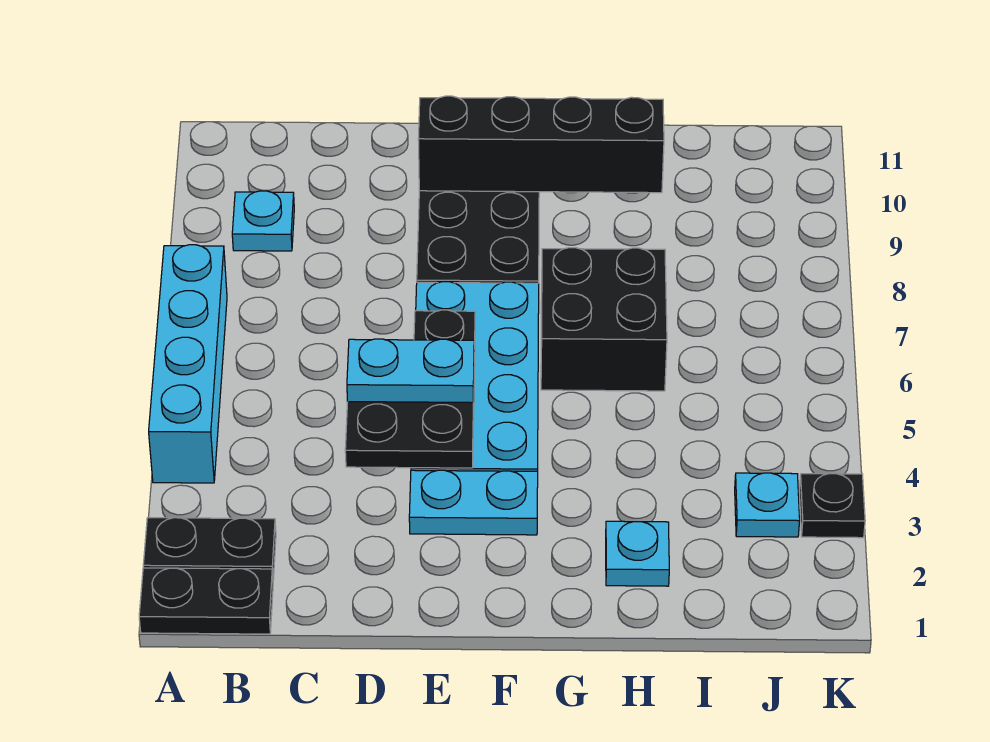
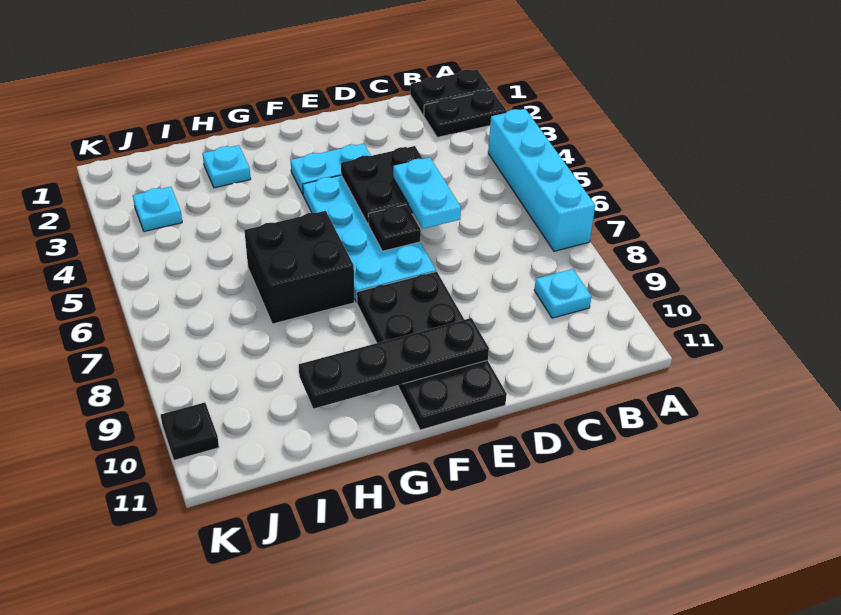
cyan plate D5:E5 level 3 -> cyan plate D5:D6 level 3
black brick E10:H10 level 2 -> black plate E10:H10 level 2
black plate K3 level 1 -> black plate K10 level 1

